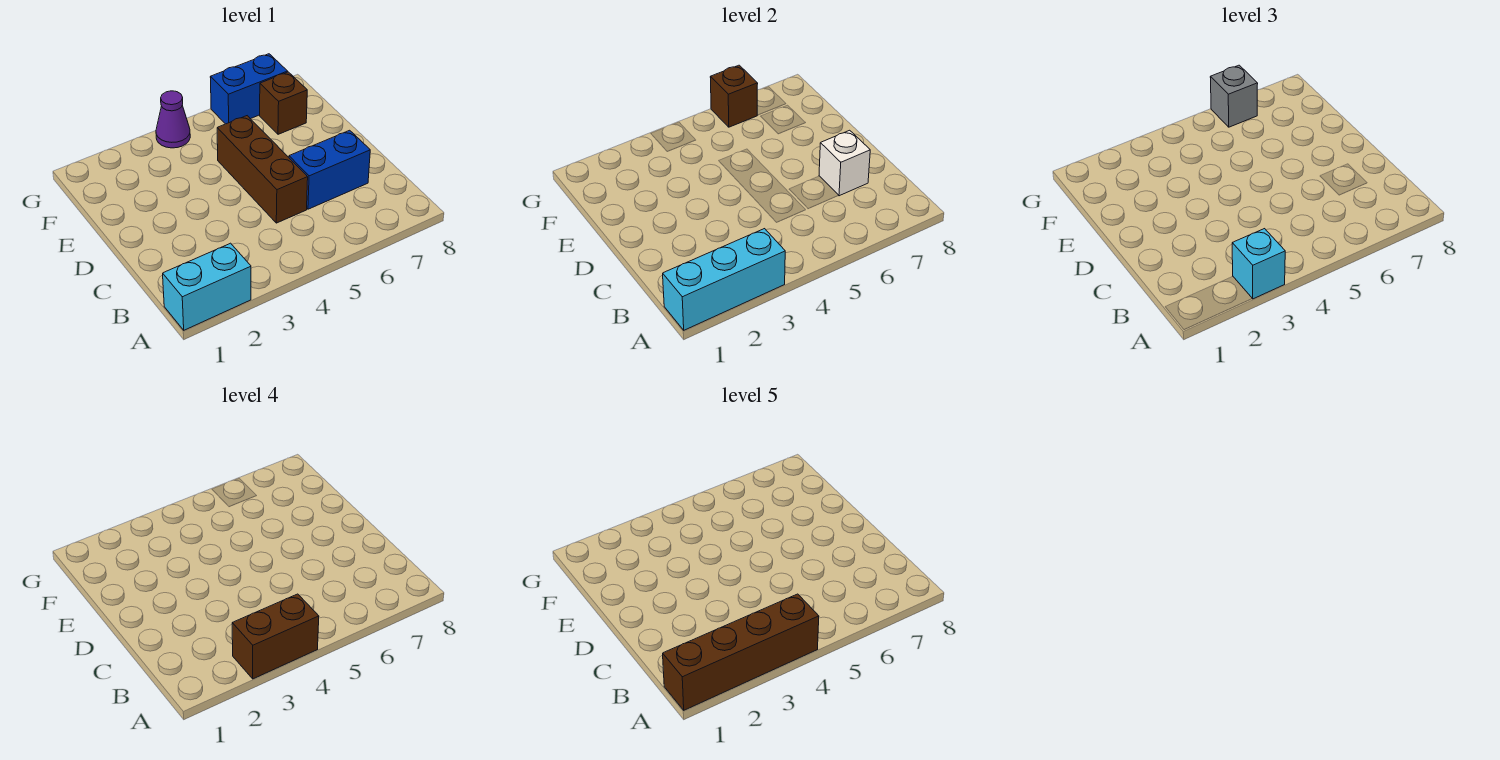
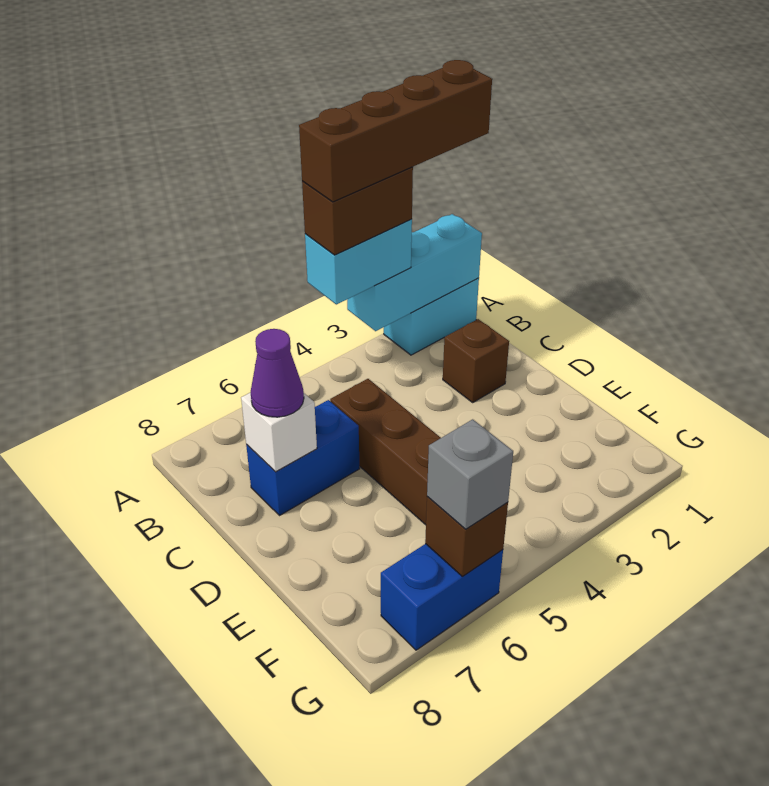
cyan brick A3 level 3 -> cyan brick A3:A4 level 3
brown brick F7 level 1 -> brown brick C2 level 1
purple cone G4 level 1 -> purple cone C7 level 3

